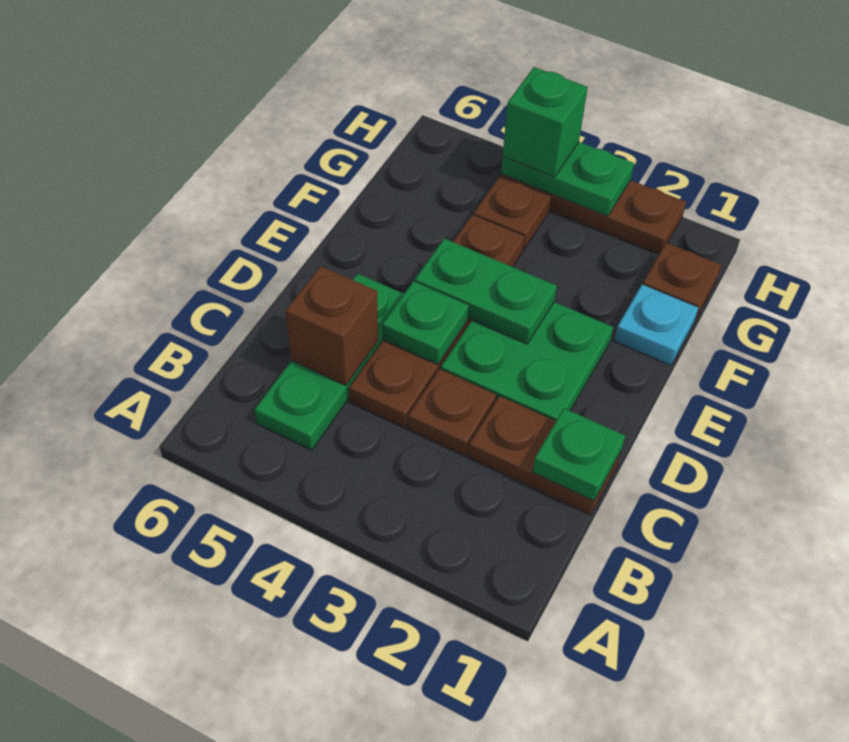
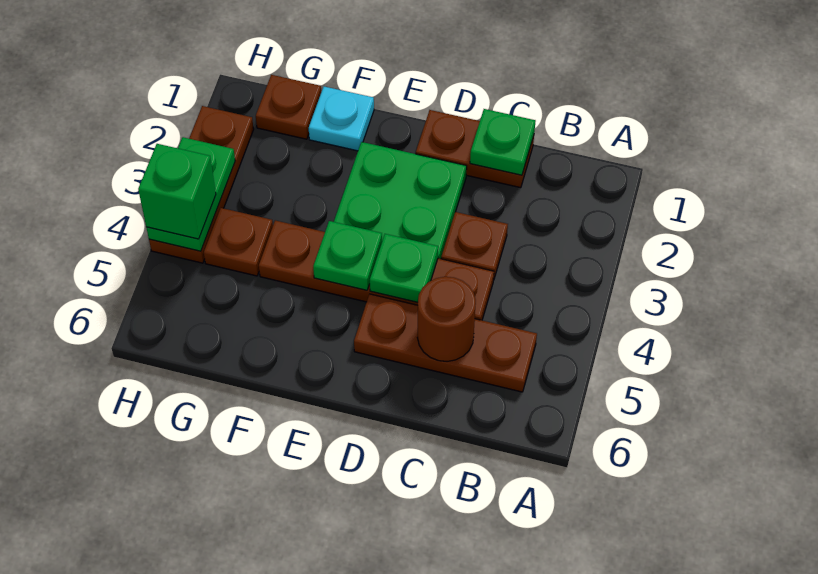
green plate B5:D5 level 1 -> brown plate B5:D5 level 1
brown plate C1:C2 level 1 -> brown plate C1:D1 level 1
brown brick C5 level 2 -> brown round brick C5 level 2
green plate E3:E4 level 2 -> green plate E4 level 2

